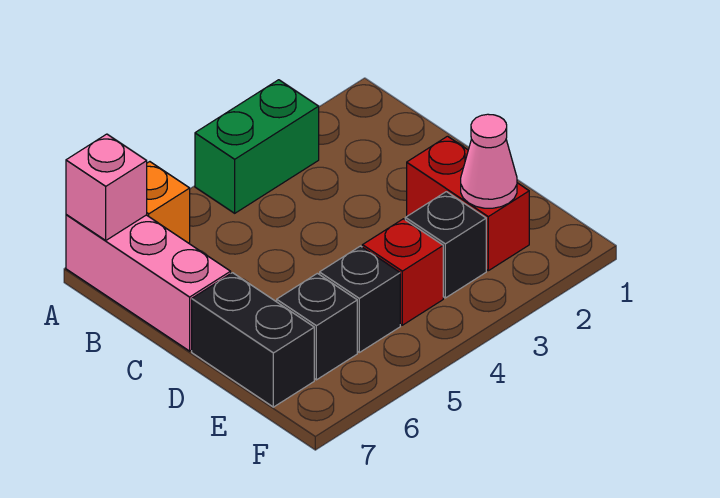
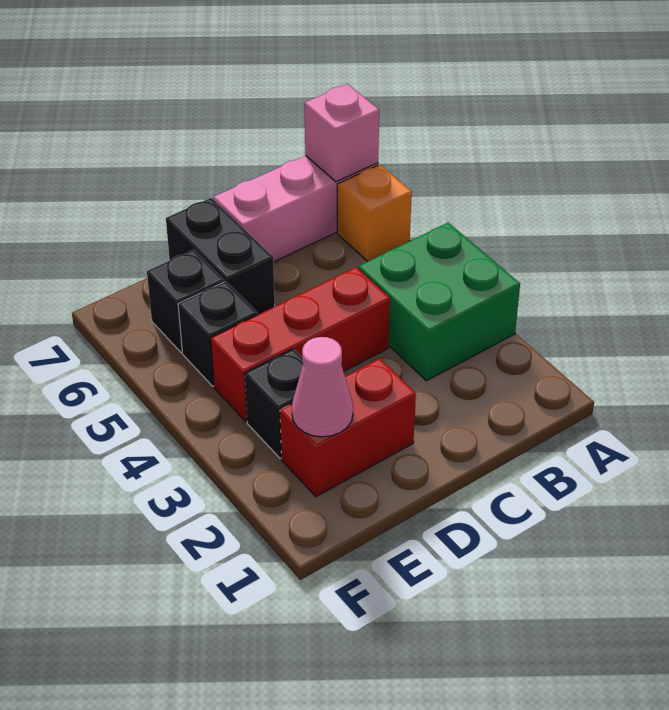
green brick A3:A4 level 1 -> green brick A3:B4 level 1
black brick D7:E7 level 1 -> black brick D6:D7 level 1
red brick E4 level 1 -> red brick C4:E4 level 1

